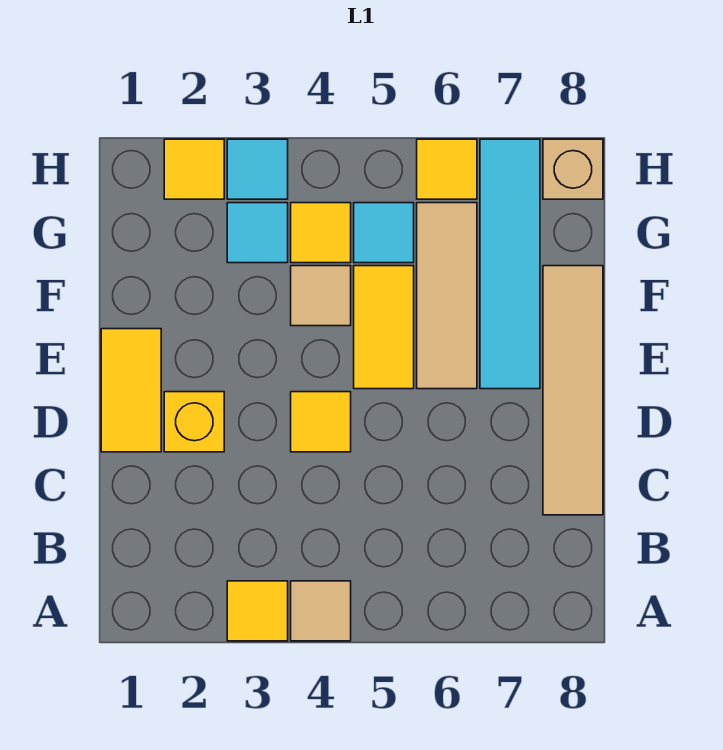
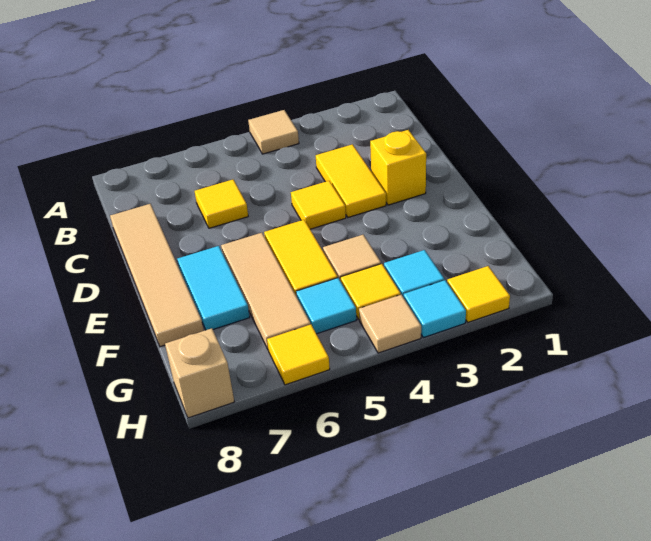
yellow tile A3 level 1 -> yellow tile C6 level 1
yellow tile D1:E1 level 1 -> yellow tile C3:D3 level 1
cyan tile E7:H7 level 1 -> cyan tile E7:F7 level 1
none -> tan tile H4 level 1

